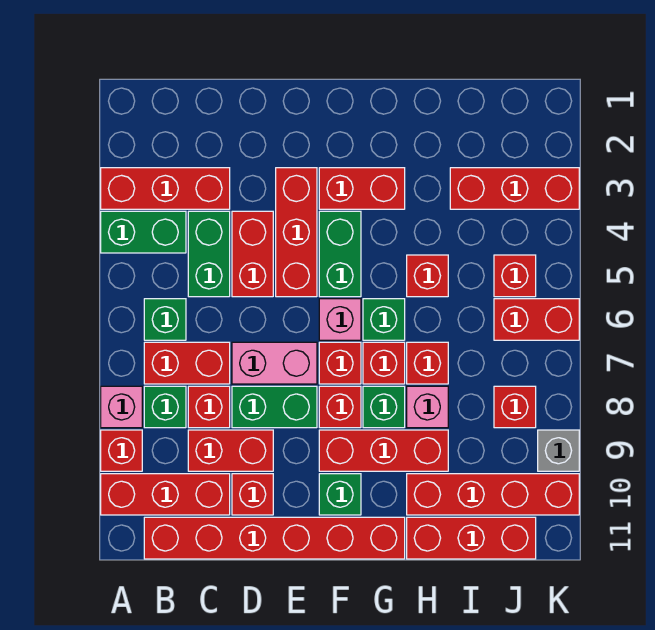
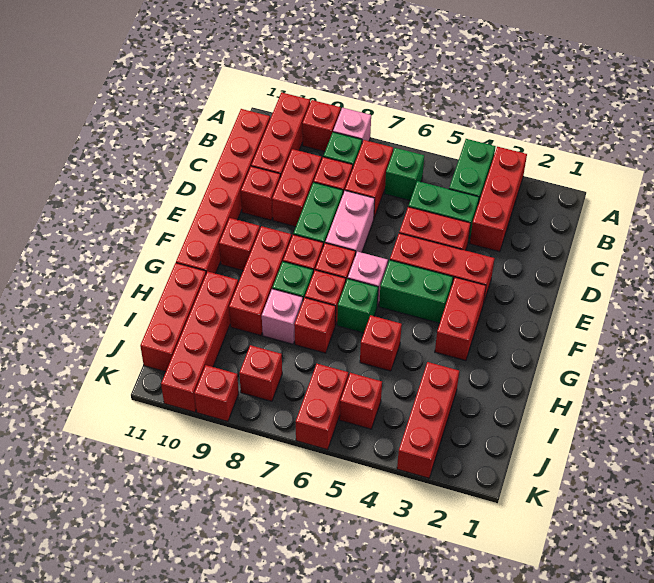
green brick F10 level 1 -> red brick F10 level 1
grey brick K9 level 1 -> red brick K9 level 1

